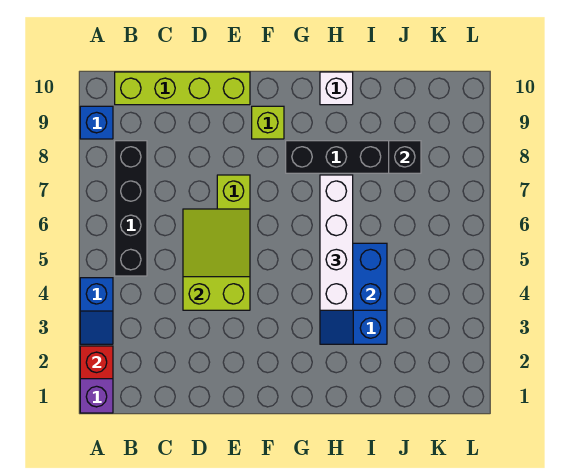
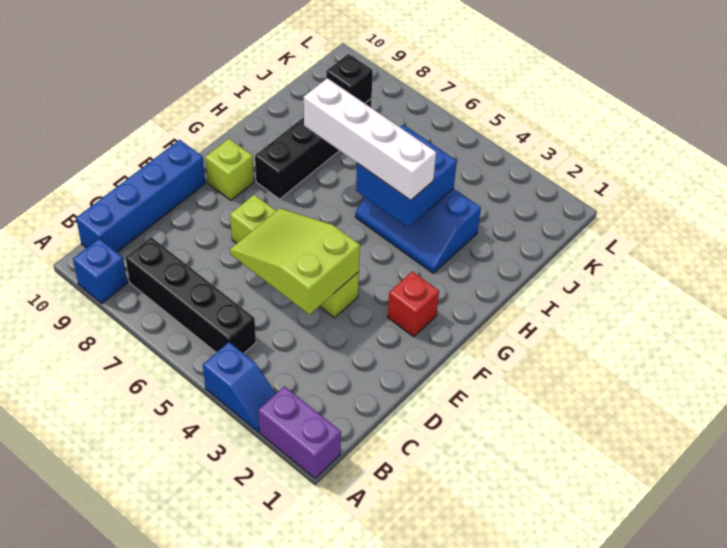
red brick A2 level 2 -> red brick F2 level 1
lime brick B10:E10 level 1 -> blue brick B10:E10 level 1
white brick H10 level 1 -> none

